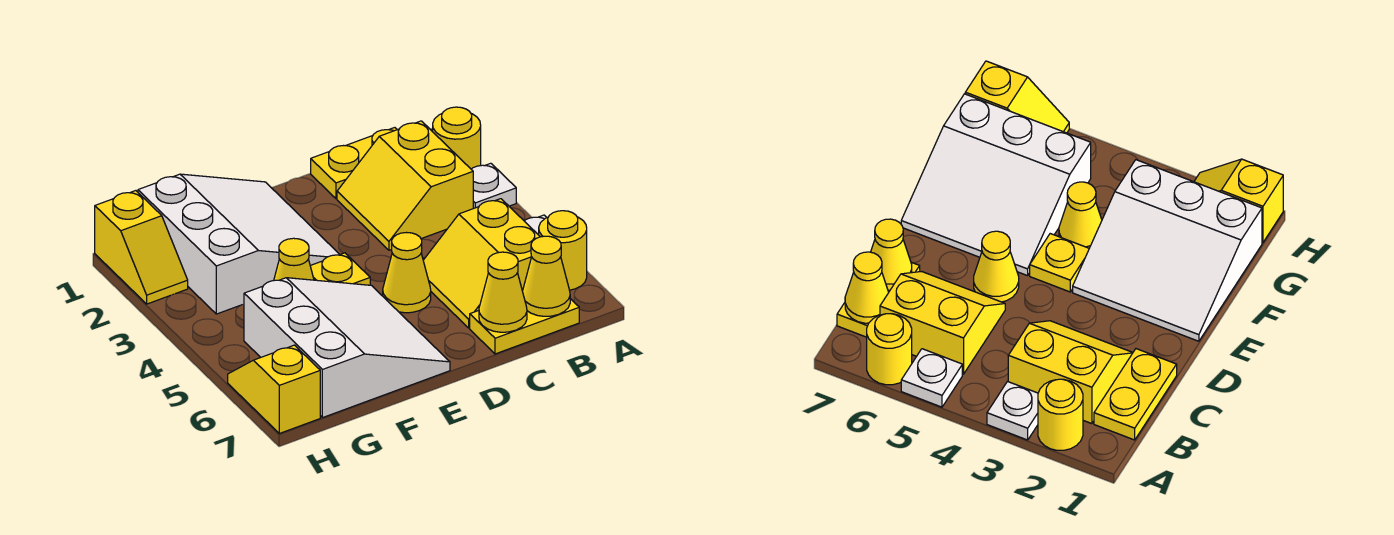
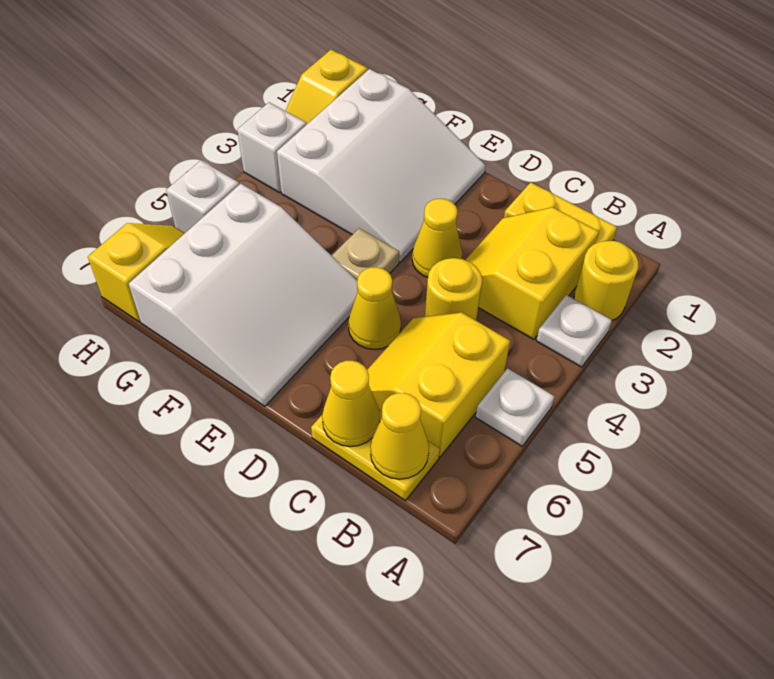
yellow round brick A6 level 1 -> yellow round brick C4 level 1
yellow plate E4 level 1 -> tan plate E4 level 1
yellow cone F4 level 1 -> yellow cone D3 level 1
none -> white brick H3 level 1
none -> white brick H5 level 1

